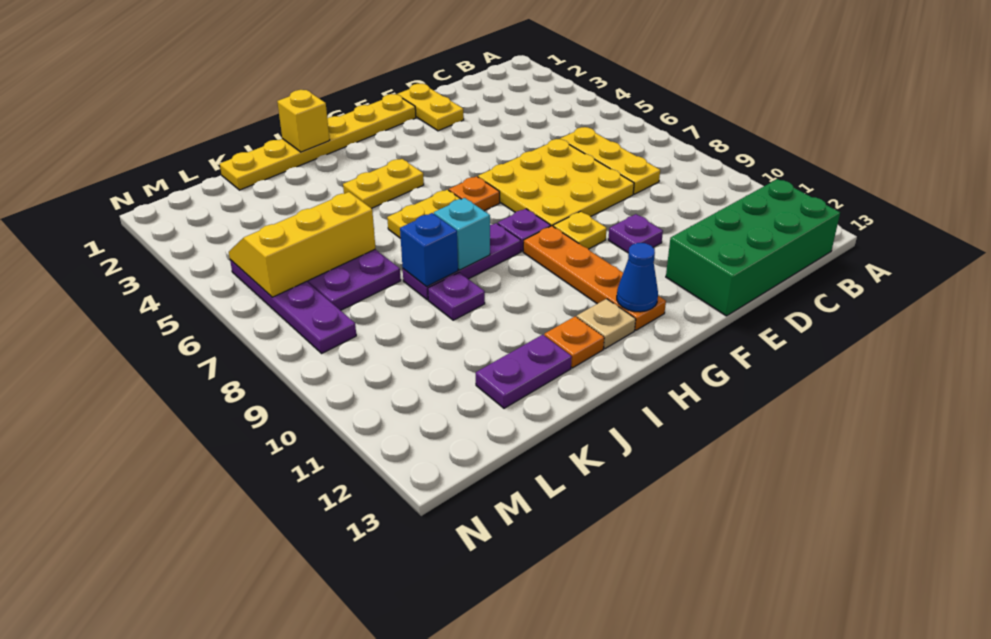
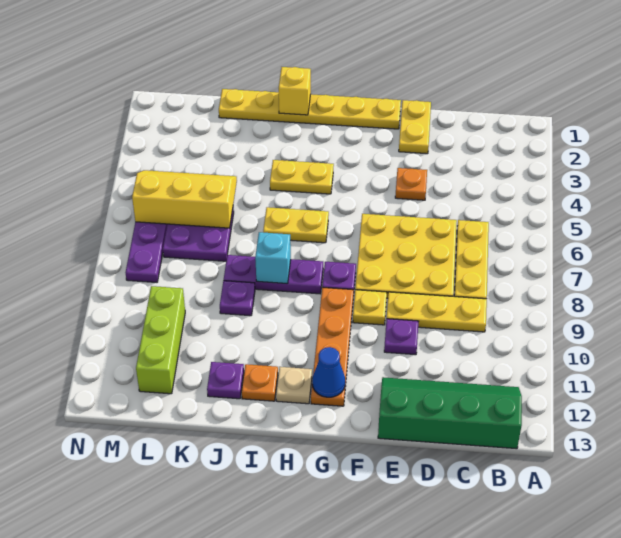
green brick B12:E13 level 1 -> green slope B12:E13 level 1 top 13
none -> yellow plate C9:E9 level 1
orange plate G6 level 1 -> orange plate E4 level 1
blue brick J8 level 2 -> none
purple plate J12:K12 level 1 -> purple plate J12 level 1
none -> lime brick L10:L12 level 1

